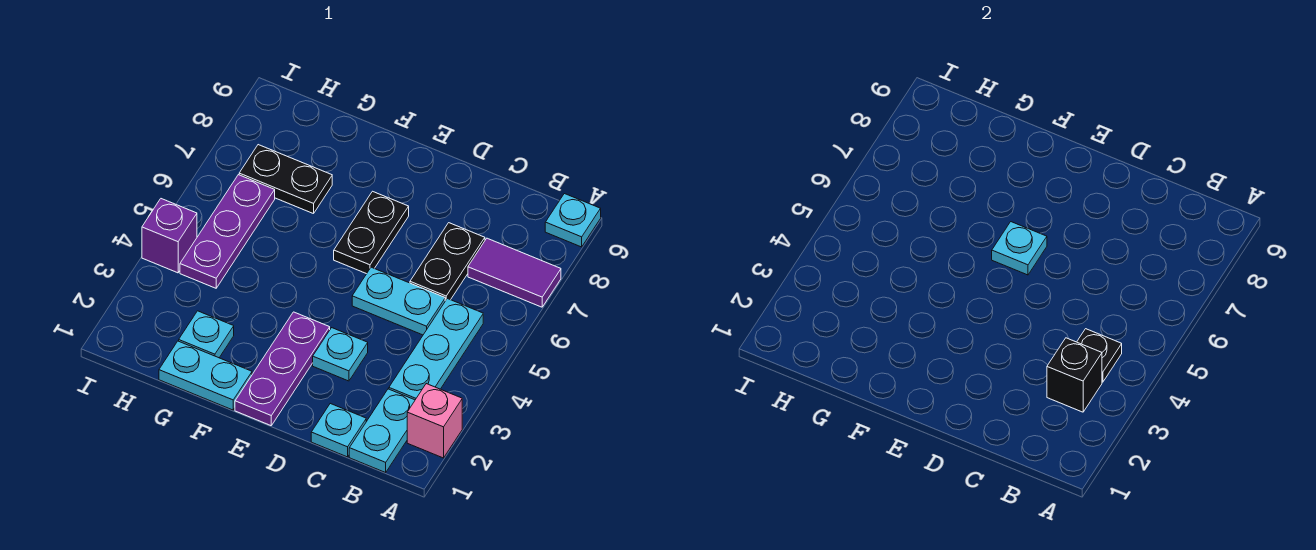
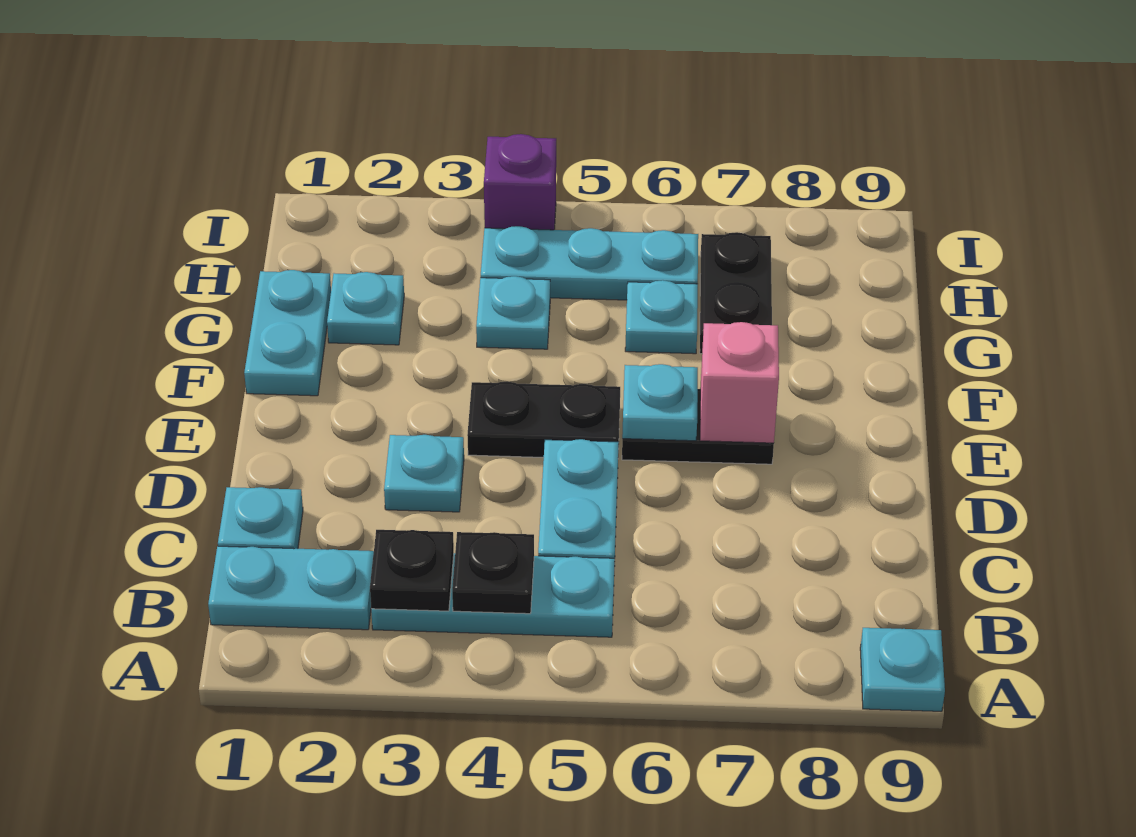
pink brick A2 level 1 -> pink brick E7 level 2
purple tile A7:B7 level 1 -> none
black brick B3 level 2 -> black plate B3 level 2
black plate C6:C7 level 1 -> black plate E4:E5 level 1
purple plate E1:E3 level 1 -> none
none -> cyan plate G4 level 1
none -> cyan plate G6 level 1
purple plate H4:H6 level 1 -> cyan plate H4:H6 level 1

